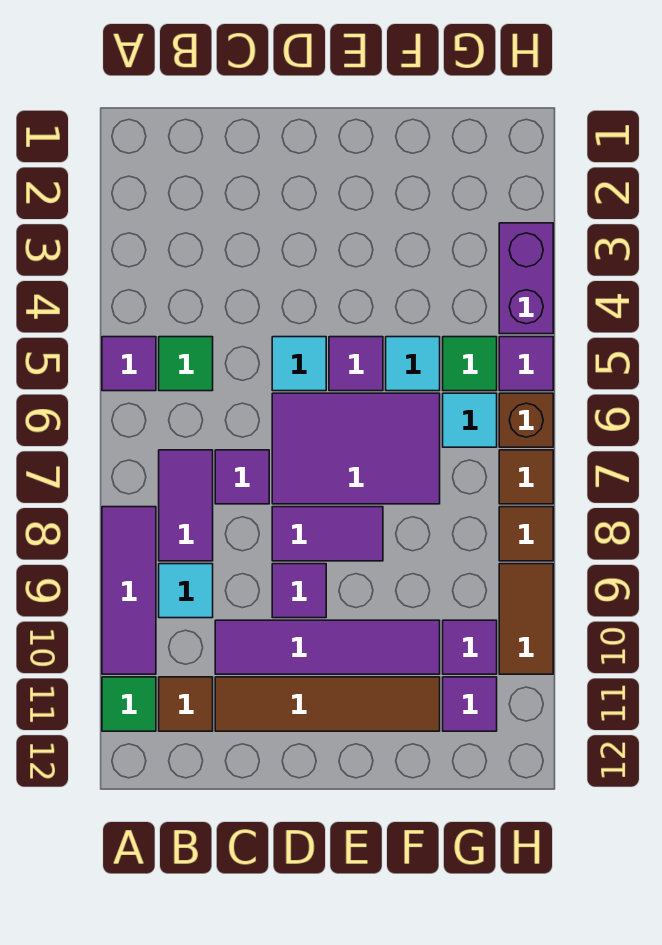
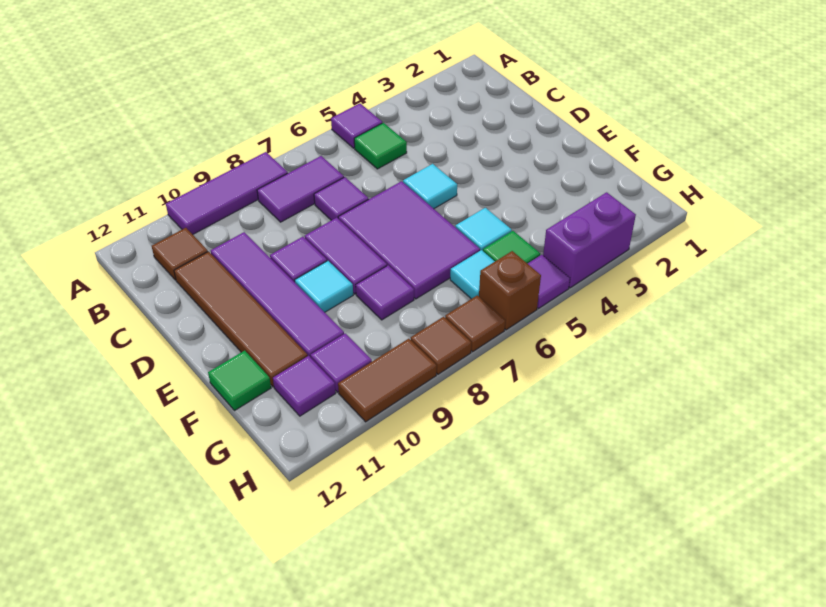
green tile A11 level 1 -> green tile F12 level 1
cyan tile B9 level 1 -> cyan tile E9 level 1
purple tile E5 level 1 -> purple tile F8 level 1

